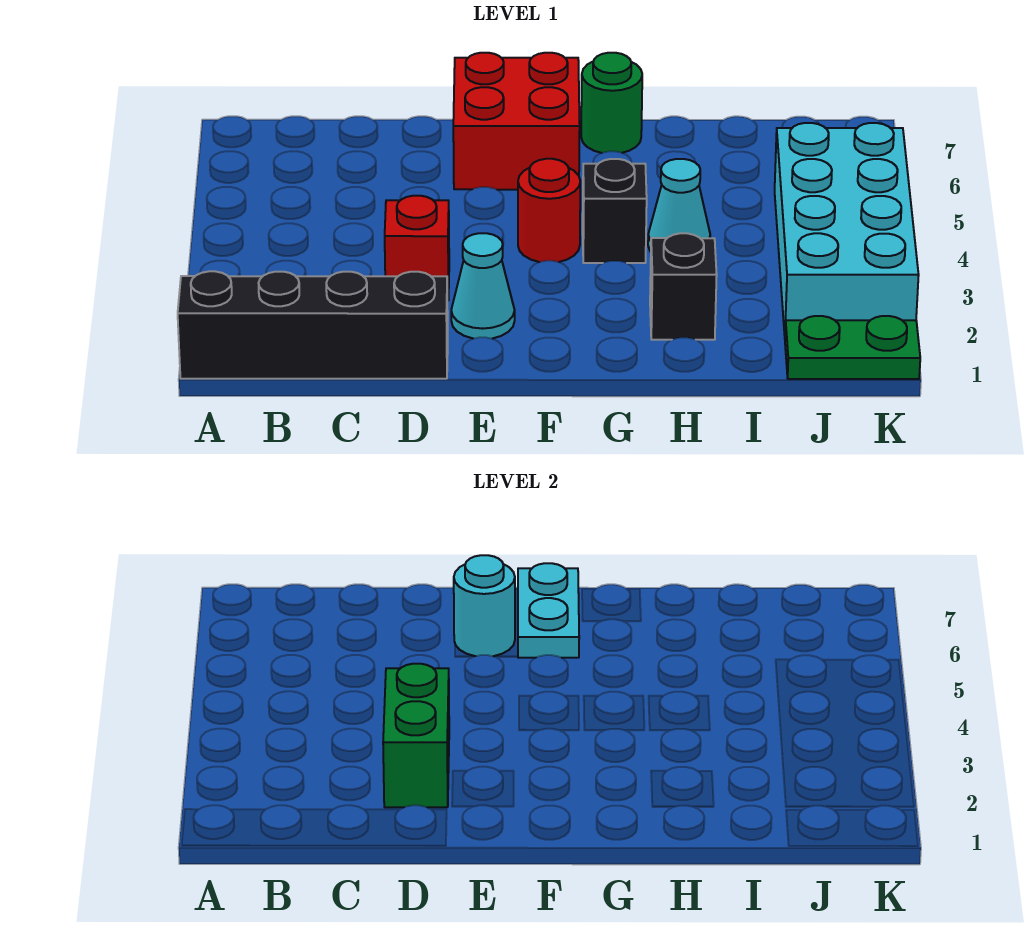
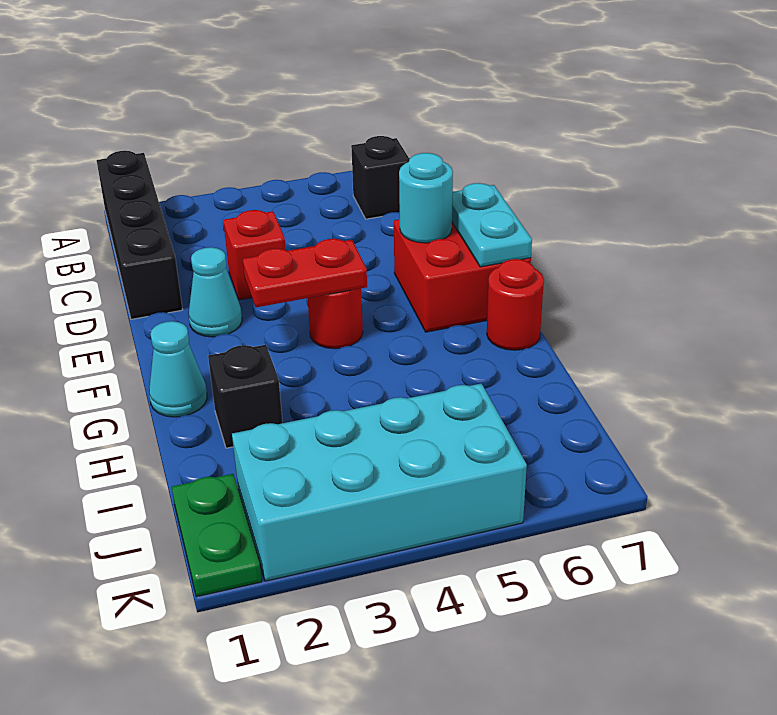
green brick D2:D3 level 2 -> none
none -> red plate F3:F4 level 2
cyan plate F6:F7 level 2 -> cyan plate E7:F7 level 2
black brick G4 level 1 -> black brick B6 level 1
green round brick G7 level 1 -> red round brick G7 level 1
cyan cone H4 level 1 -> cyan cone G1 level 1

